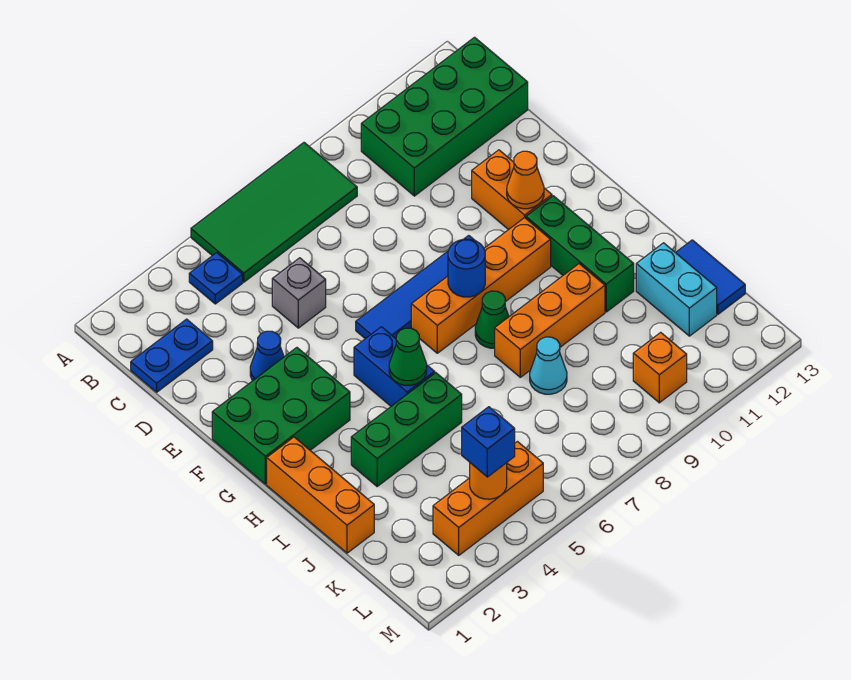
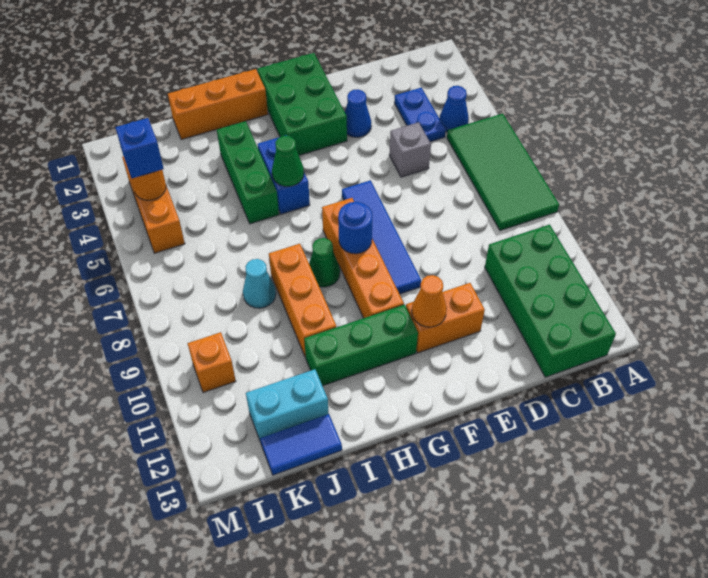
blue plate B4 level 1 -> blue cone B4 level 1
blue plate C1:C2 level 1 -> blue plate C3:C4 level 1
blue brick G5:H5 level 1 -> blue brick H4:H5 level 1

